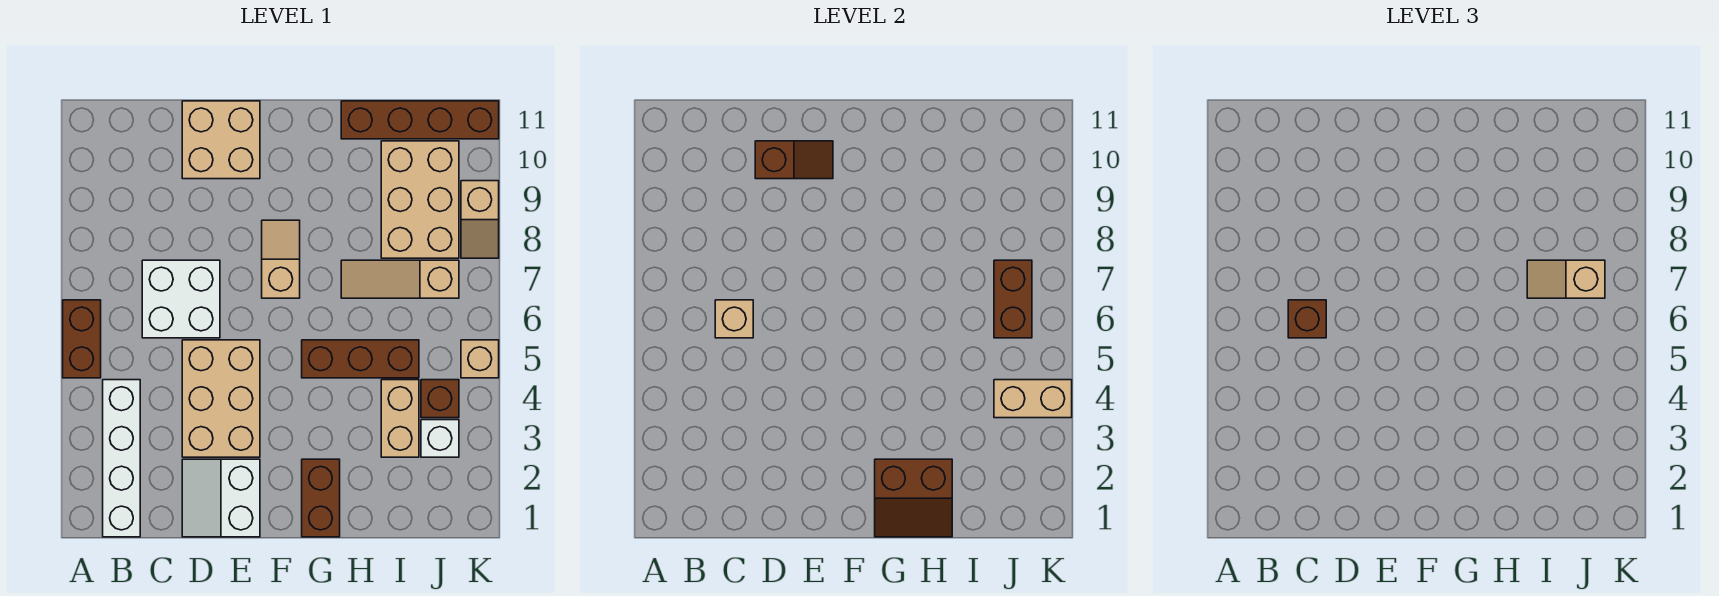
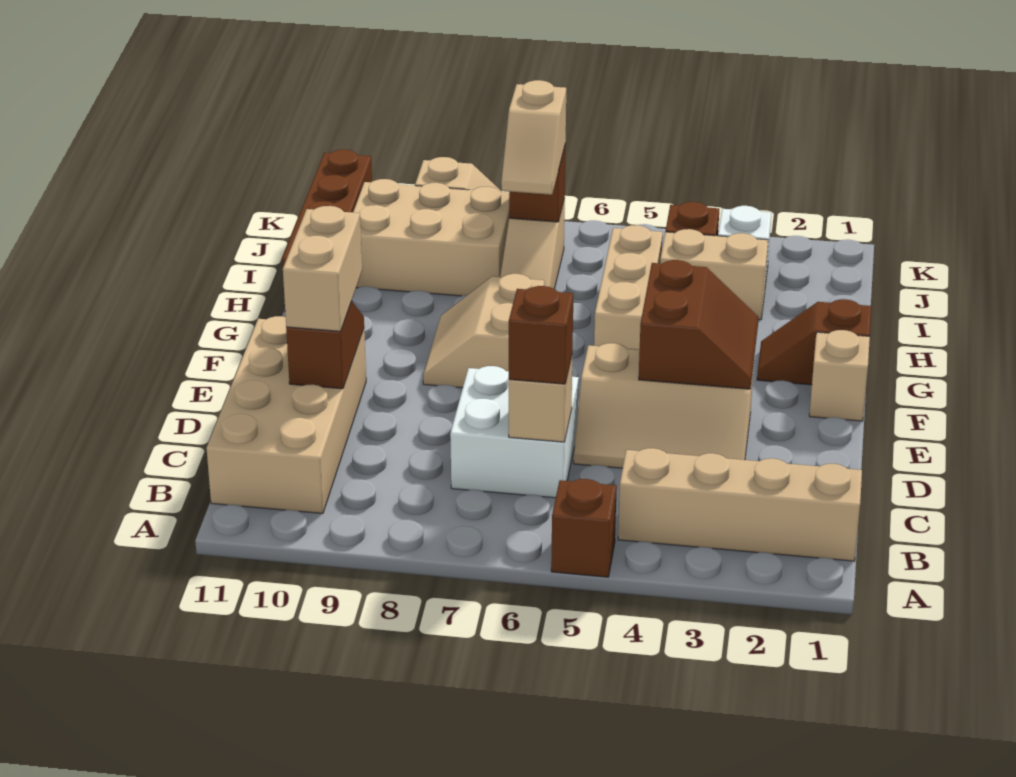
brown brick A5:A6 level 1 -> brown brick A5 level 1
white brick B1:B4 level 1 -> tan brick B1:B4 level 1
white slope D1:E2 level 1 top E -> none
tan brick D3:E5 level 1 -> tan slope D3:E5 level 1 top E
tan brick D10:E11 level 1 -> tan brick B10:E11 level 1
tan slope F7:F8 level 1 top 7 -> tan slope F7:G8 level 1 top 7
brown brick G1:G2 level 1 -> brown slope G1:G2 level 1 top 1
brown slope G1:H2 level 2 top 2 -> brown slope E3:F4 level 2 top 4
brown brick G5:I5 level 1 -> tan brick G5:I5 level 1
tan brick J4:K4 level 2 -> tan brick D10:E10 level 3
brown brick J6:J7 level 2 -> brown brick J7 level 2
tan brick K5 level 1 -> tan brick F1 level 1

